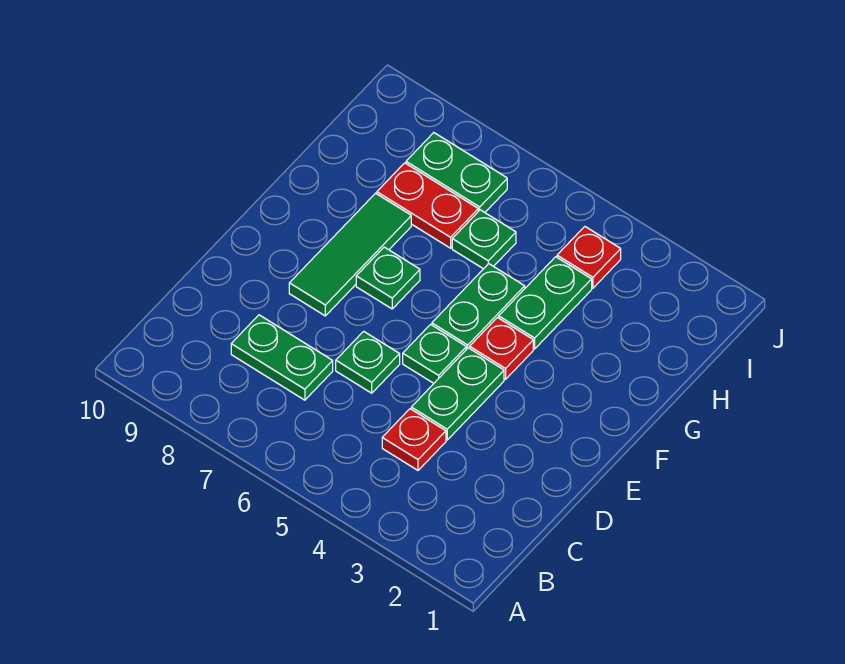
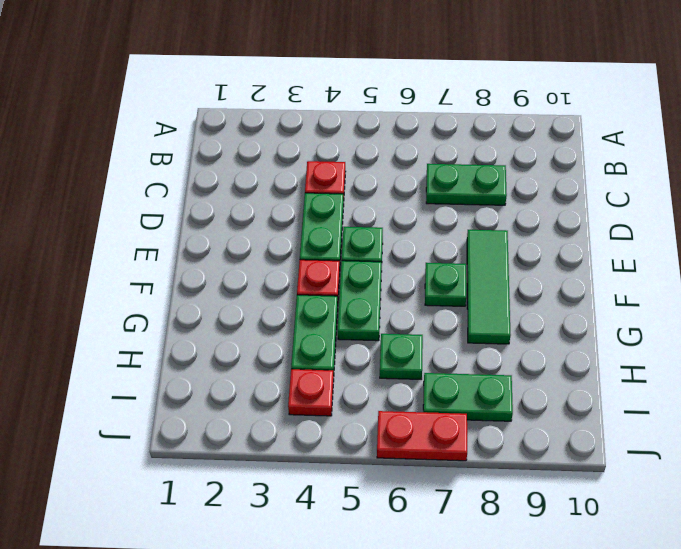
green plate D6 level 1 -> none
red plate H7:H8 level 1 -> red plate J6:J7 level 1

